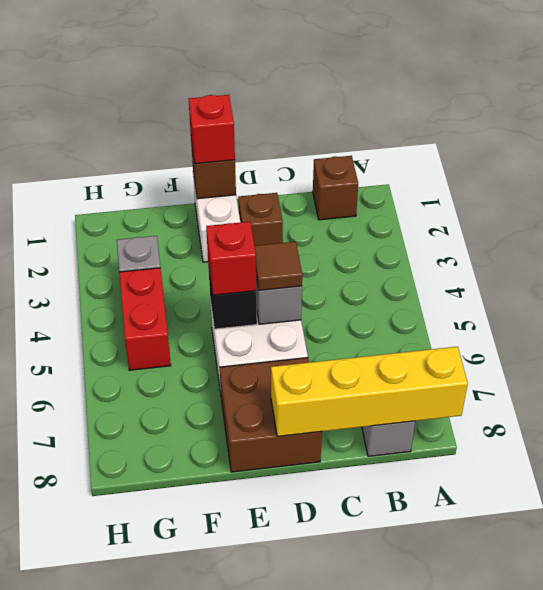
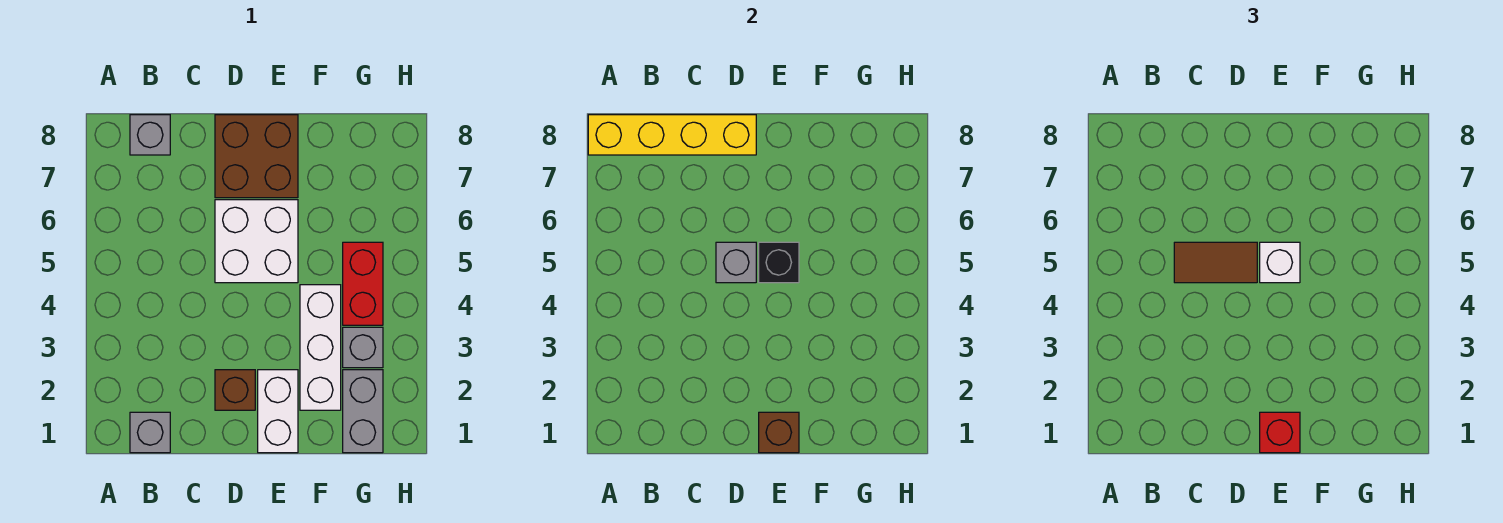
brown brick B1 level 1 -> grey brick B1 level 1
brown tile D5 level 3 -> brown tile C5:D5 level 3
red brick E5 level 3 -> white brick E5 level 3
none -> white brick F2:F4 level 1
none -> grey brick G1:G2 level 1

